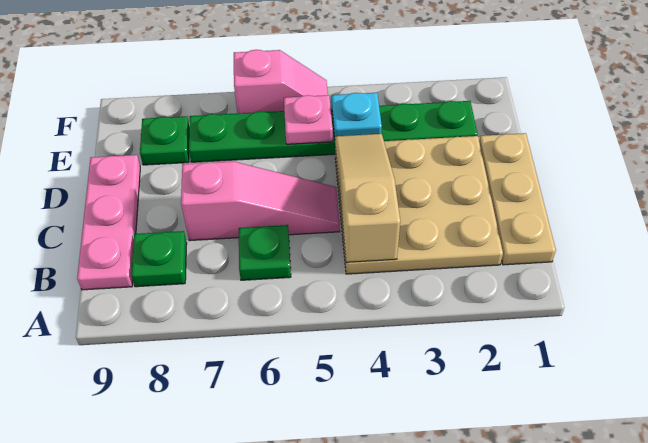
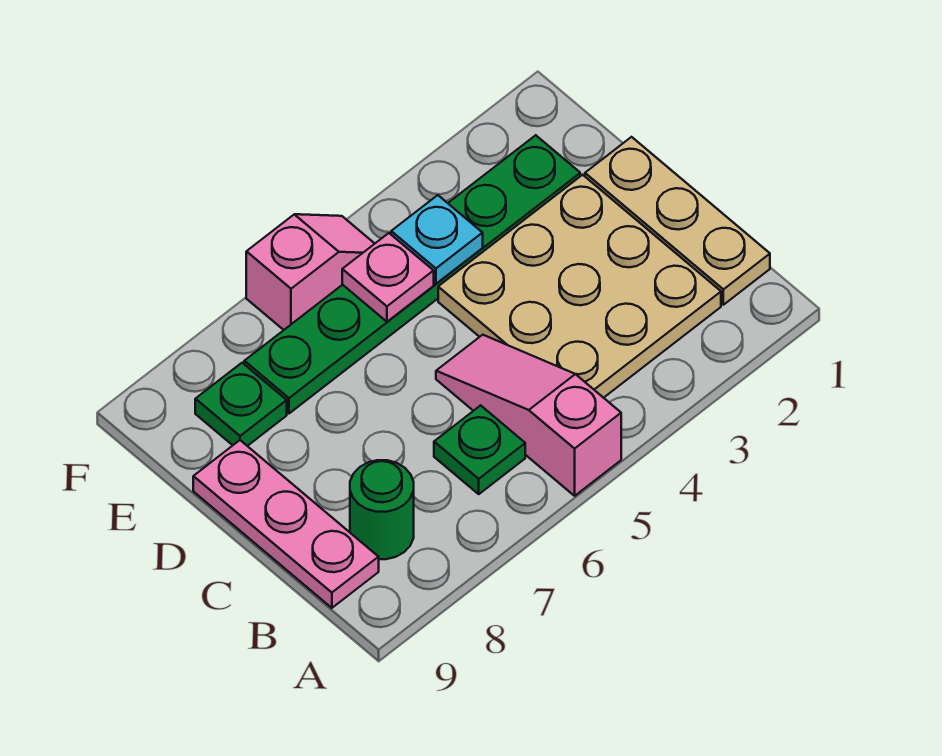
tan slope B4:D4 level 2 top B -> none
green plate B8 level 1 -> green round brick B8 level 1
pink slope C5:C7 level 1 top 7 -> pink slope A5:C5 level 1 top A

